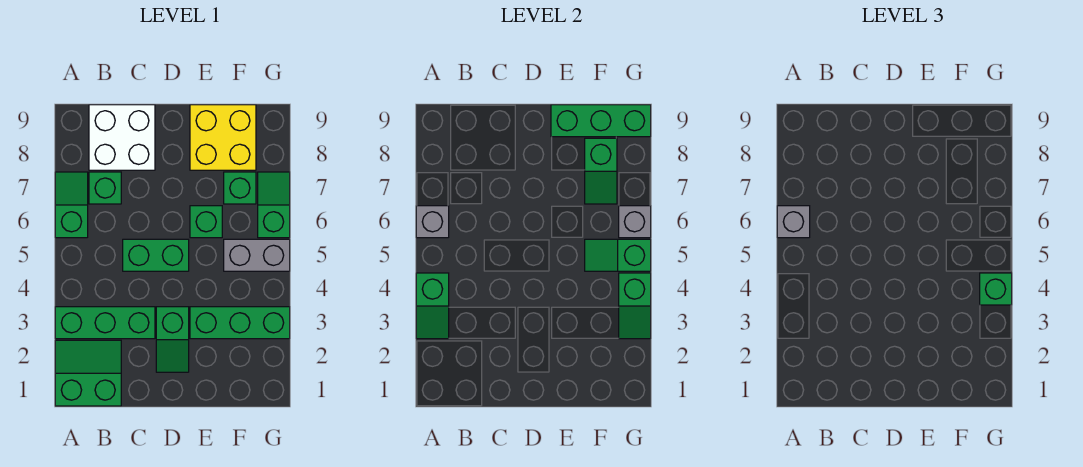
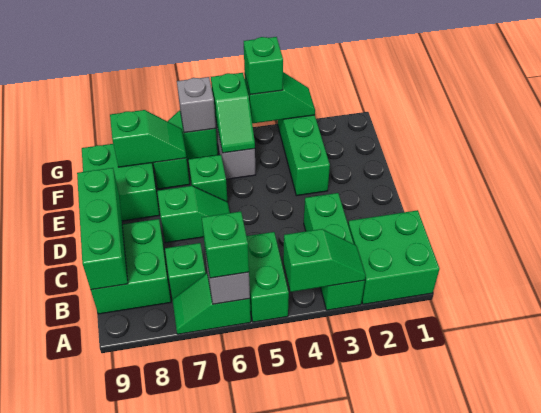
green slope A1:B2 level 1 top 1 -> green brick A1:B2 level 1
grey brick A6 level 3 -> green brick A6 level 3
white brick B8:C9 level 1 -> green brick B8:C9 level 1
green brick C5:D5 level 1 -> green brick A5:B5 level 1
green slope D2:D3 level 1 top 3 -> green slope D6:D7 level 1 top 7
yellow brick E8:F9 level 1 -> green brick E8:F9 level 1
green brick E9:G9 level 2 -> green brick B9:D9 level 2

